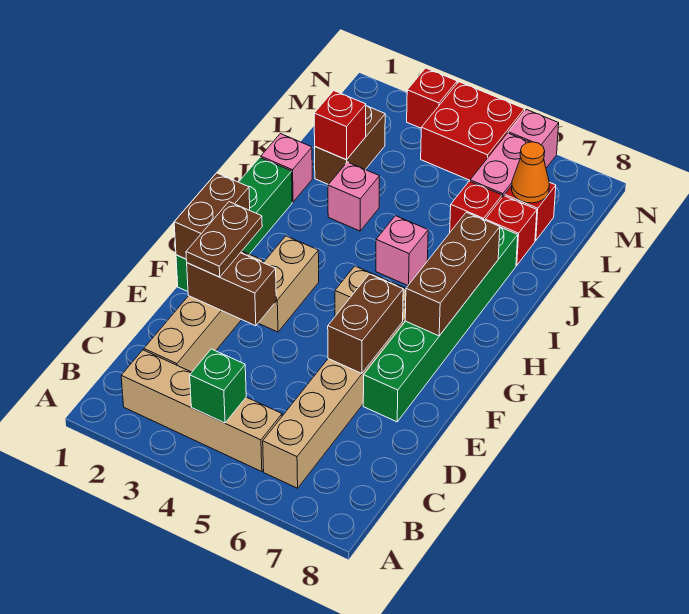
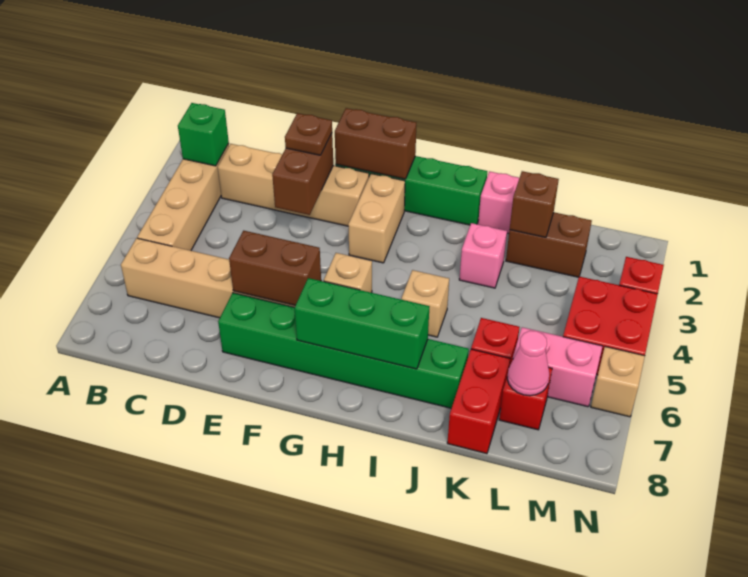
green brick B4 level 2 -> green brick B2 level 2
brown plate E2:F2 level 3 -> brown plate E2 level 3
tan brick F3:G3 level 1 -> tan brick G2:G3 level 1
brown brick G7:I7 level 2 -> green brick G7:I7 level 2
pink brick I5 level 1 -> tan brick I5 level 1
red brick K2 level 2 -> brown brick K2 level 2
red brick K7 level 1 -> red brick K7:K8 level 1
orange cone L7 level 2 -> pink cone L7 level 2
pink brick N6 level 1 -> tan brick N6 level 1

